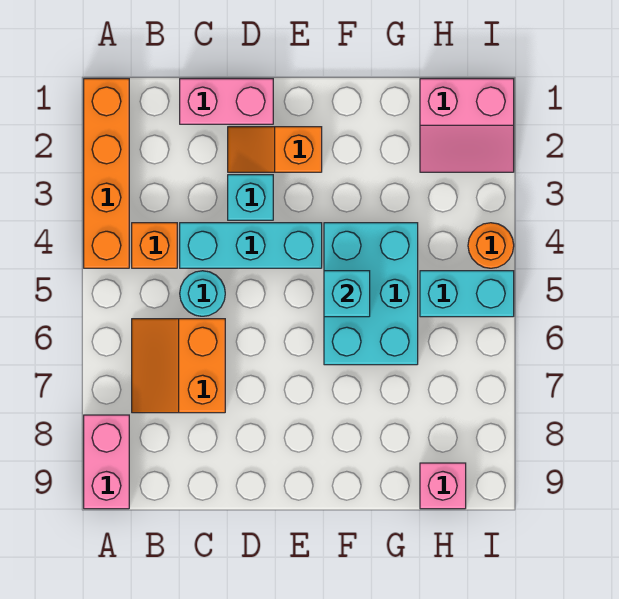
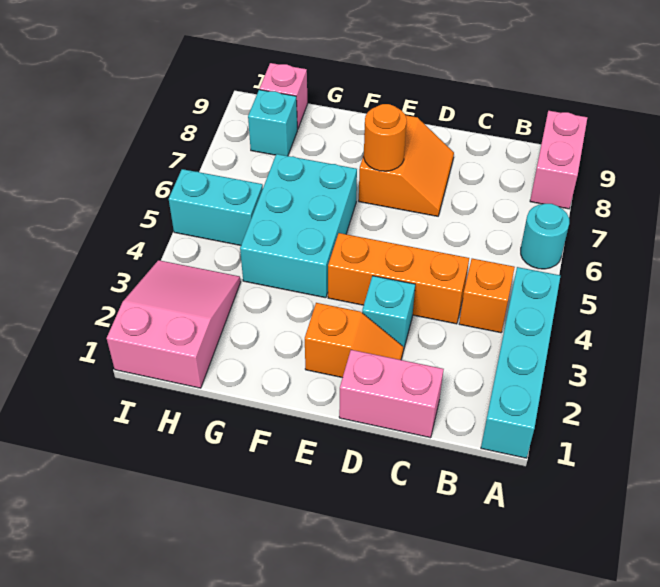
orange brick A1:A4 level 1 -> cyan brick A1:A4 level 1
orange slope B6:C7 level 1 top C -> orange slope D7:E8 level 1 top E
cyan brick C4:E4 level 1 -> orange brick C4:E4 level 1
cyan round brick C5 level 1 -> cyan round brick A6 level 1
cyan brick F5 level 2 -> cyan brick H8 level 1
pink slope H1:I2 level 1 top 1 -> pink slope H1:I3 level 1 top 1
orange round brick I4 level 1 -> orange round brick E7 level 2

